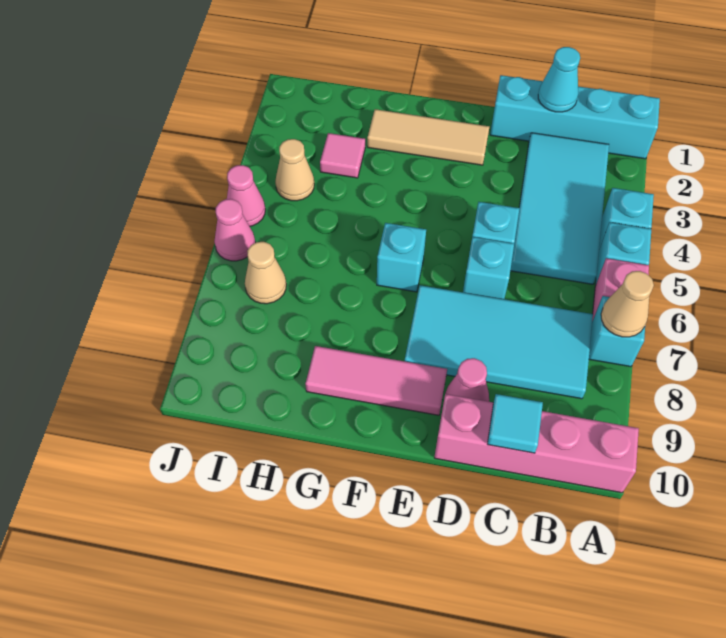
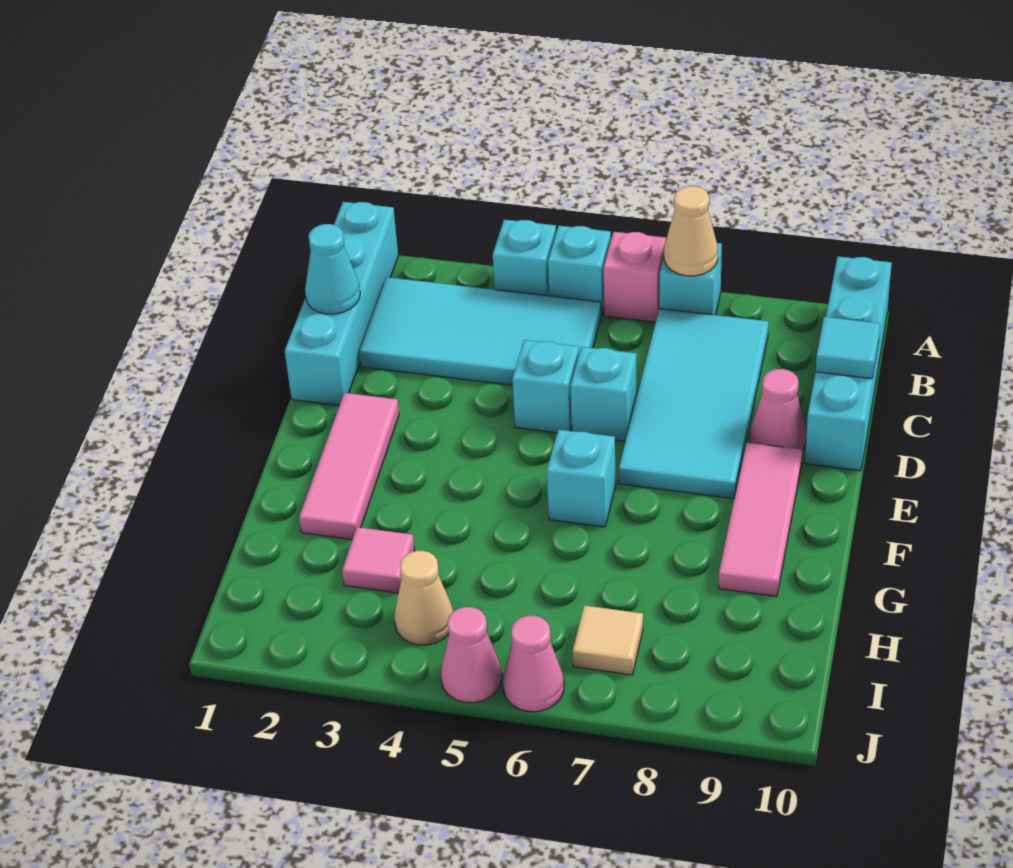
pink brick A10:D10 level 1 -> cyan brick A10:D10 level 1
tan tile E2:G2 level 1 -> pink tile E2:G2 level 1
tan cone I7 level 1 -> tan tile I7 level 1

